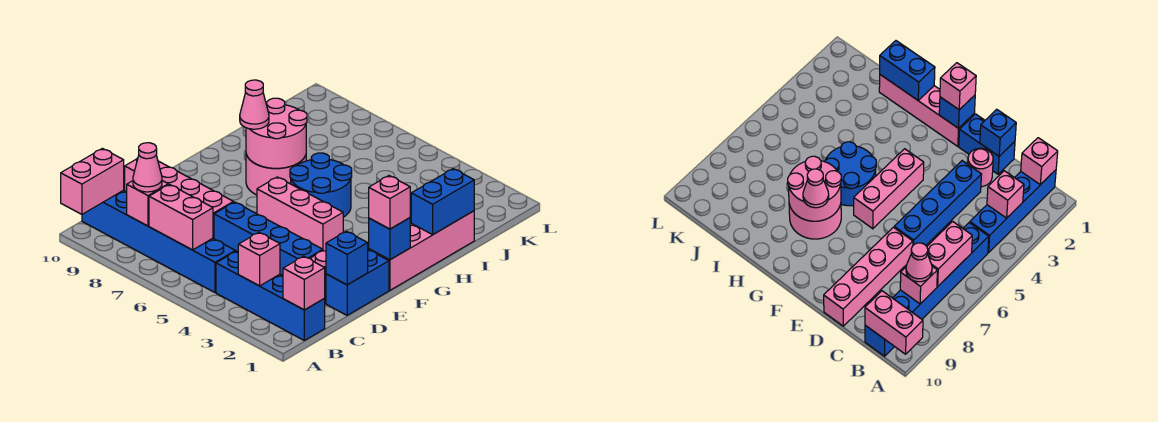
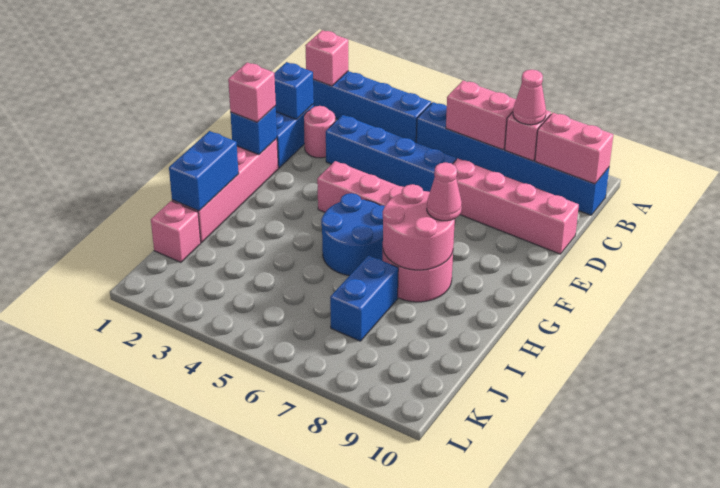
pink brick A10:B10 level 2 -> pink brick B9:B10 level 2
pink brick B3 level 2 -> pink brick J1 level 1
none -> blue brick I7:J7 level 1

